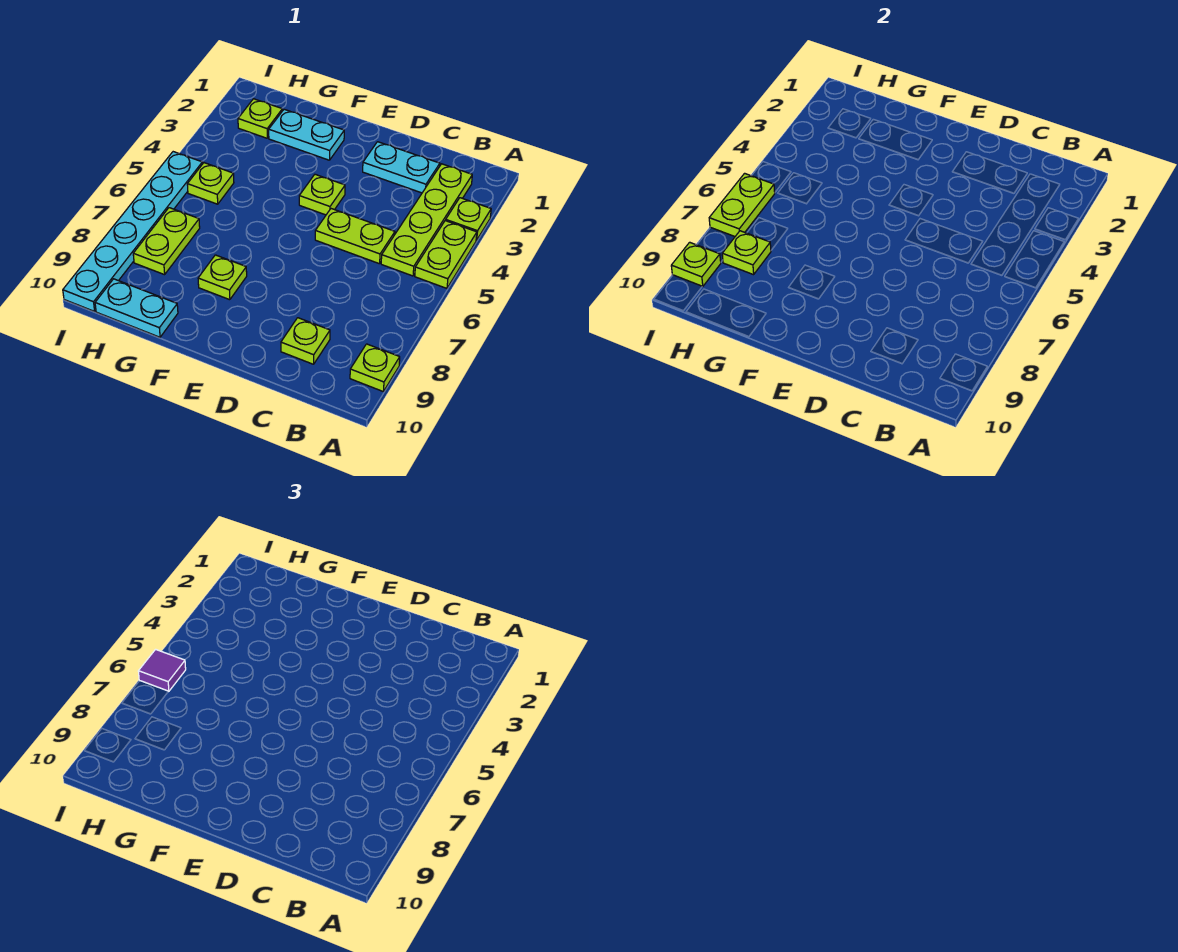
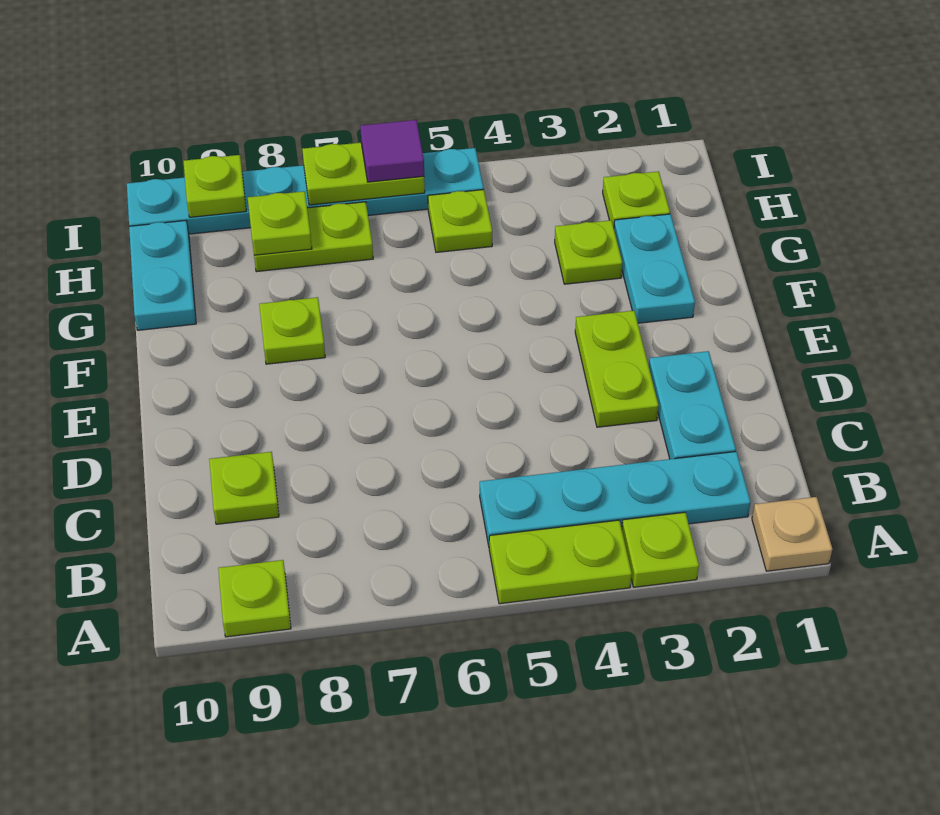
none -> tan plate A1 level 1
lime plate B2:B5 level 1 -> cyan plate B2:B5 level 1
lime plate C5:D5 level 1 -> lime plate D3:E3 level 1
lime plate E4 level 1 -> lime plate G3 level 1

